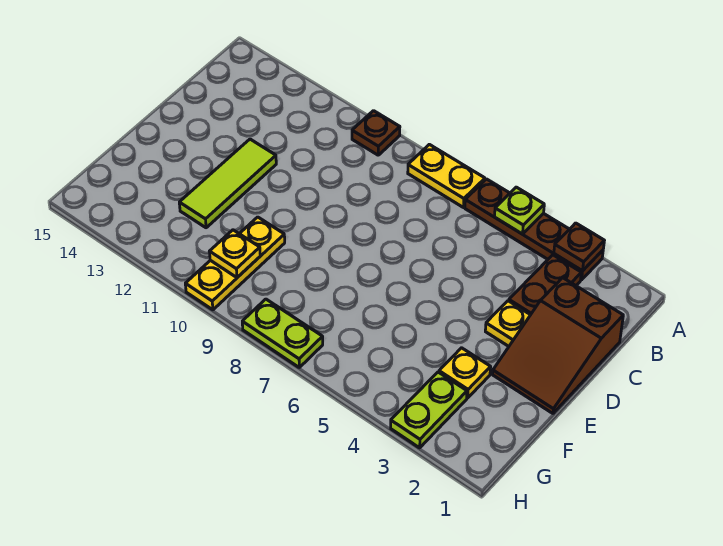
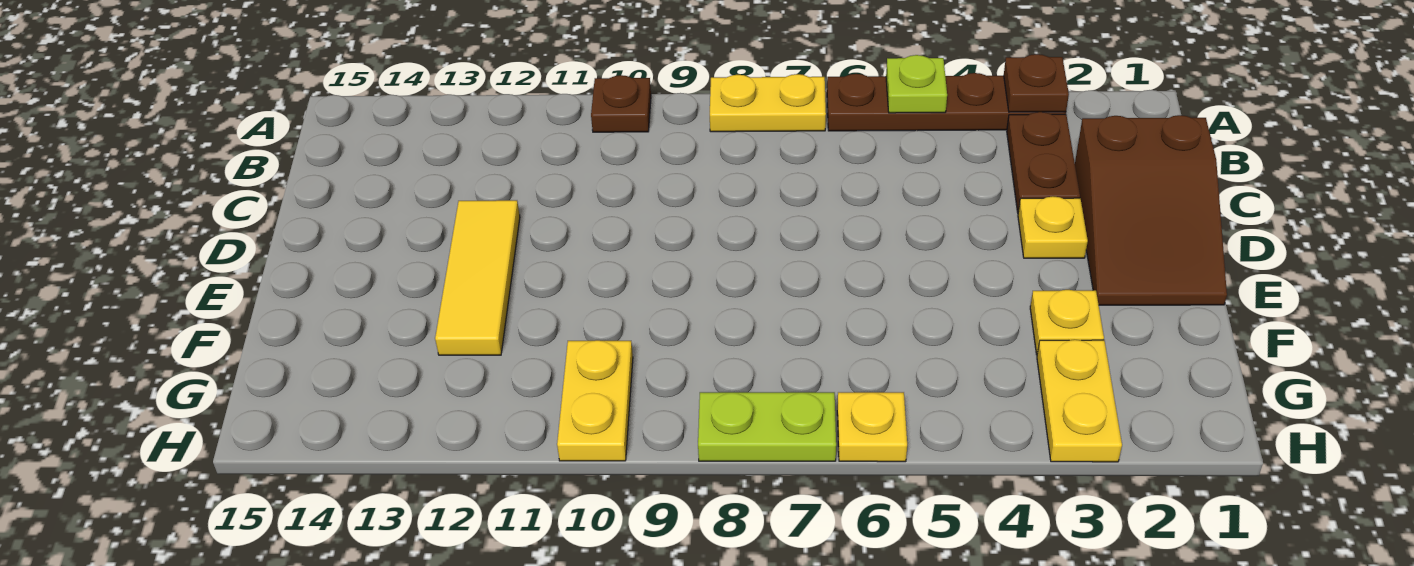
lime tile D12:F12 level 1 -> yellow tile D12:F12 level 1
yellow plate F10:H10 level 1 -> yellow plate G10:H10 level 1
lime plate G3:H3 level 1 -> yellow plate G3:H3 level 1
yellow plate G10 level 2 -> yellow plate H6 level 1

